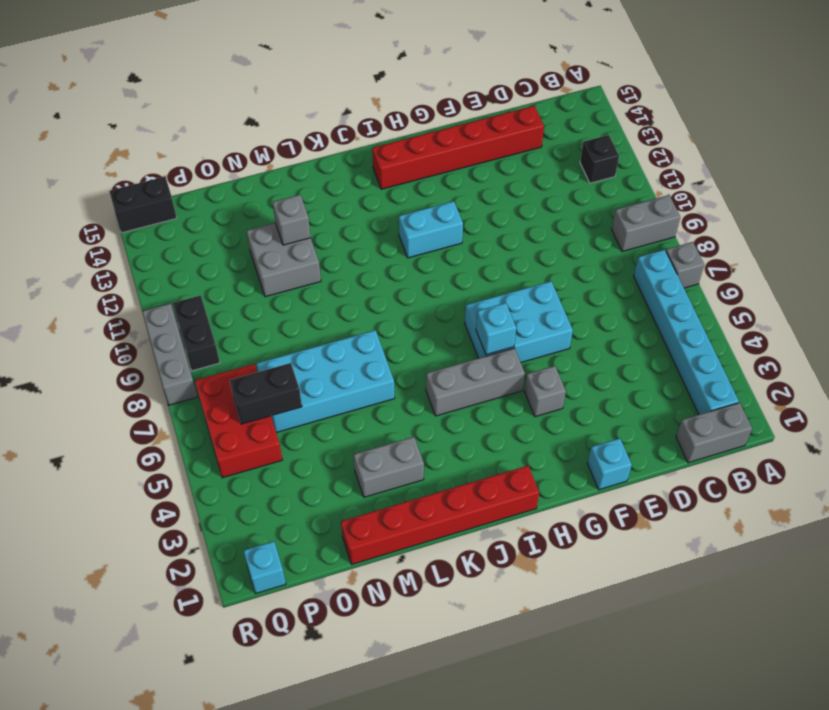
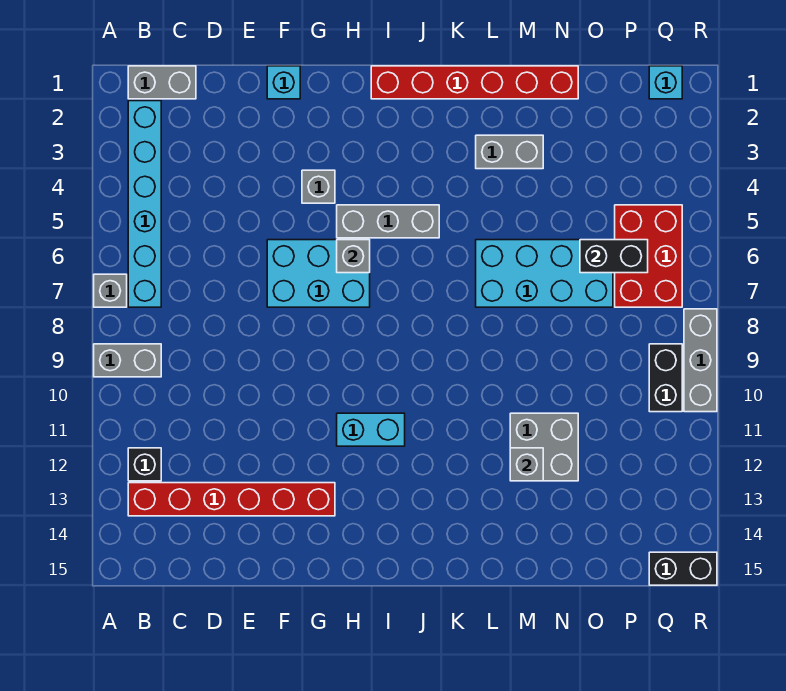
red brick D14:I14 level 1 -> red brick B13:G13 level 1
cyan brick H6 level 2 -> grey brick H6 level 2

